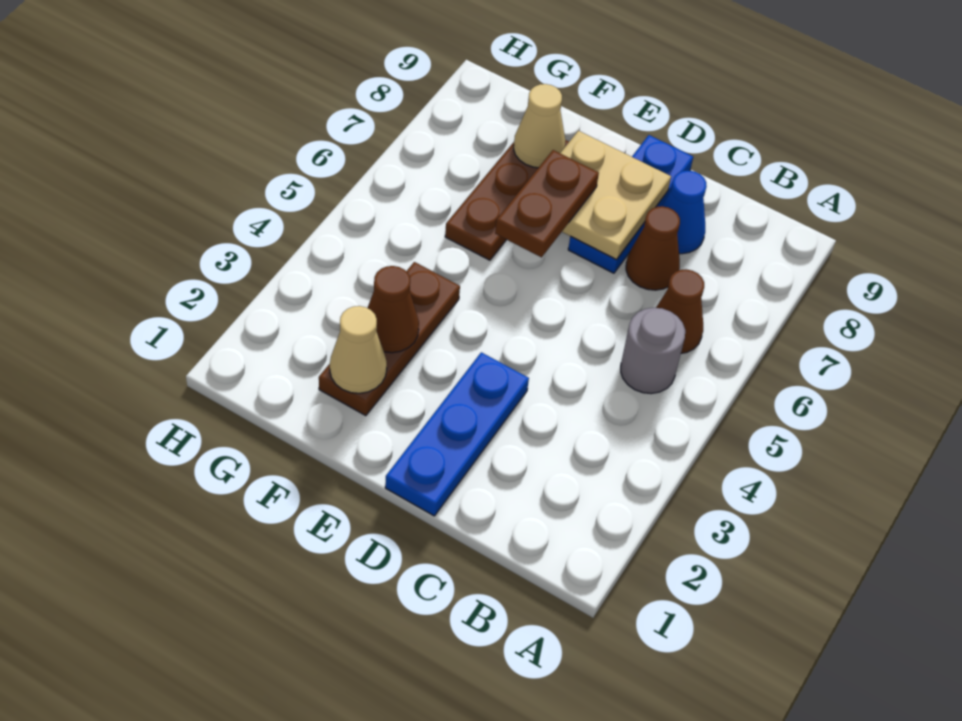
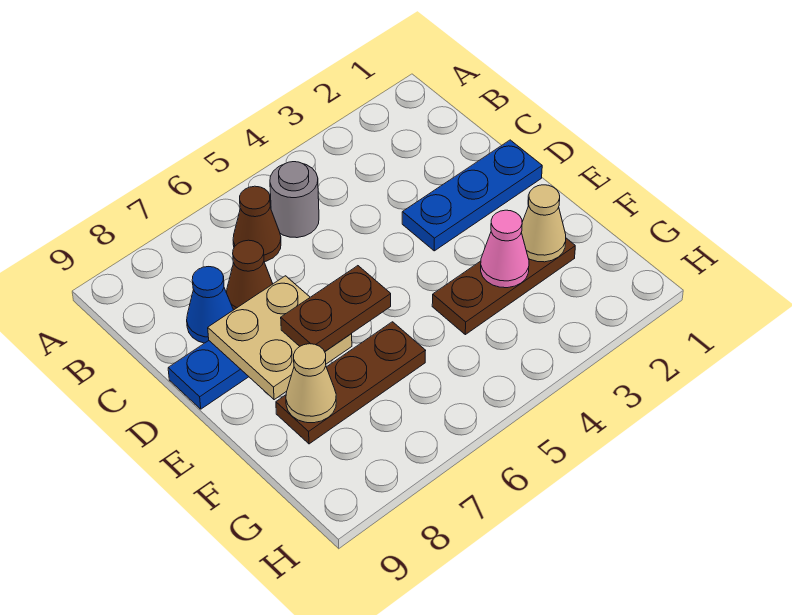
brown cone F3 level 2 -> pink cone F3 level 2

